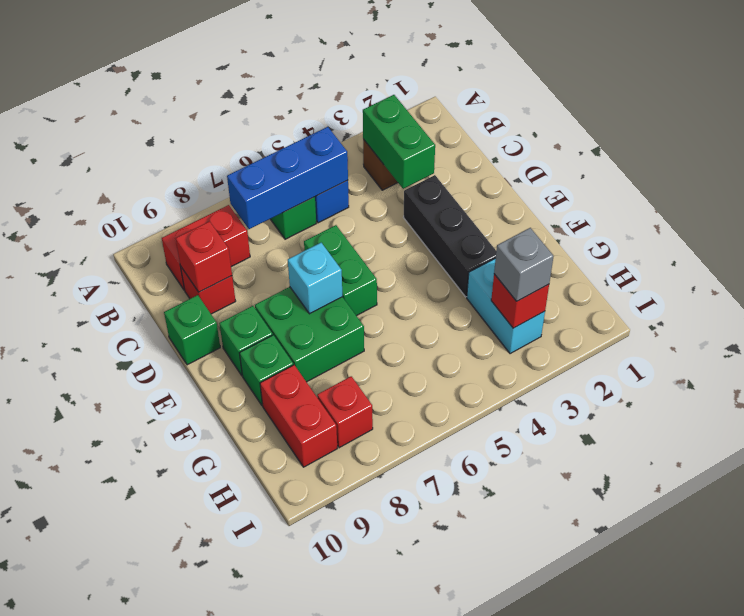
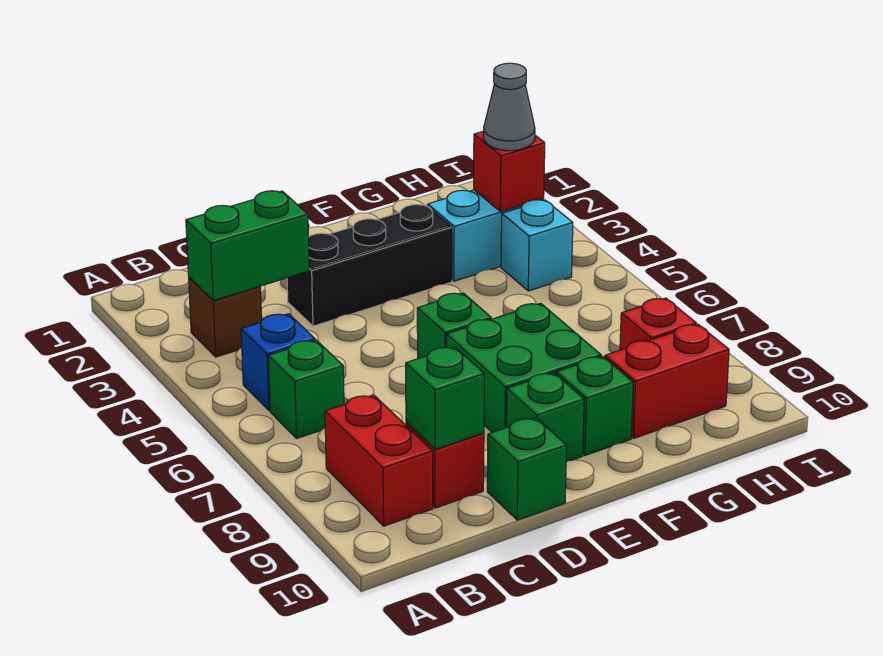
blue brick B5:B7 level 2 -> none
red brick C9 level 2 -> green brick C9 level 2
green brick D6:E6 level 1 -> green brick E6 level 1
cyan brick E7 level 2 -> cyan brick H4 level 1
grey brick H3 level 3 -> grey cone H3 level 3

